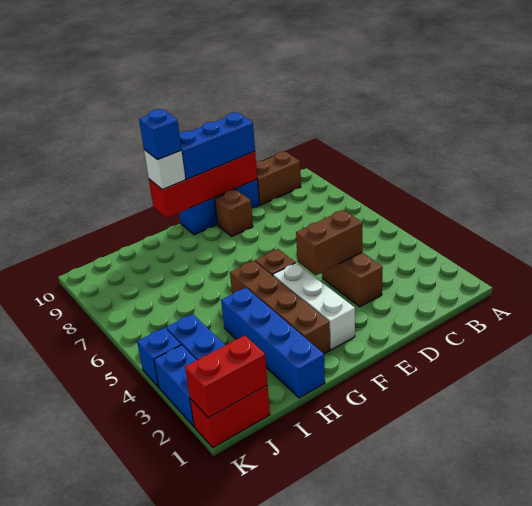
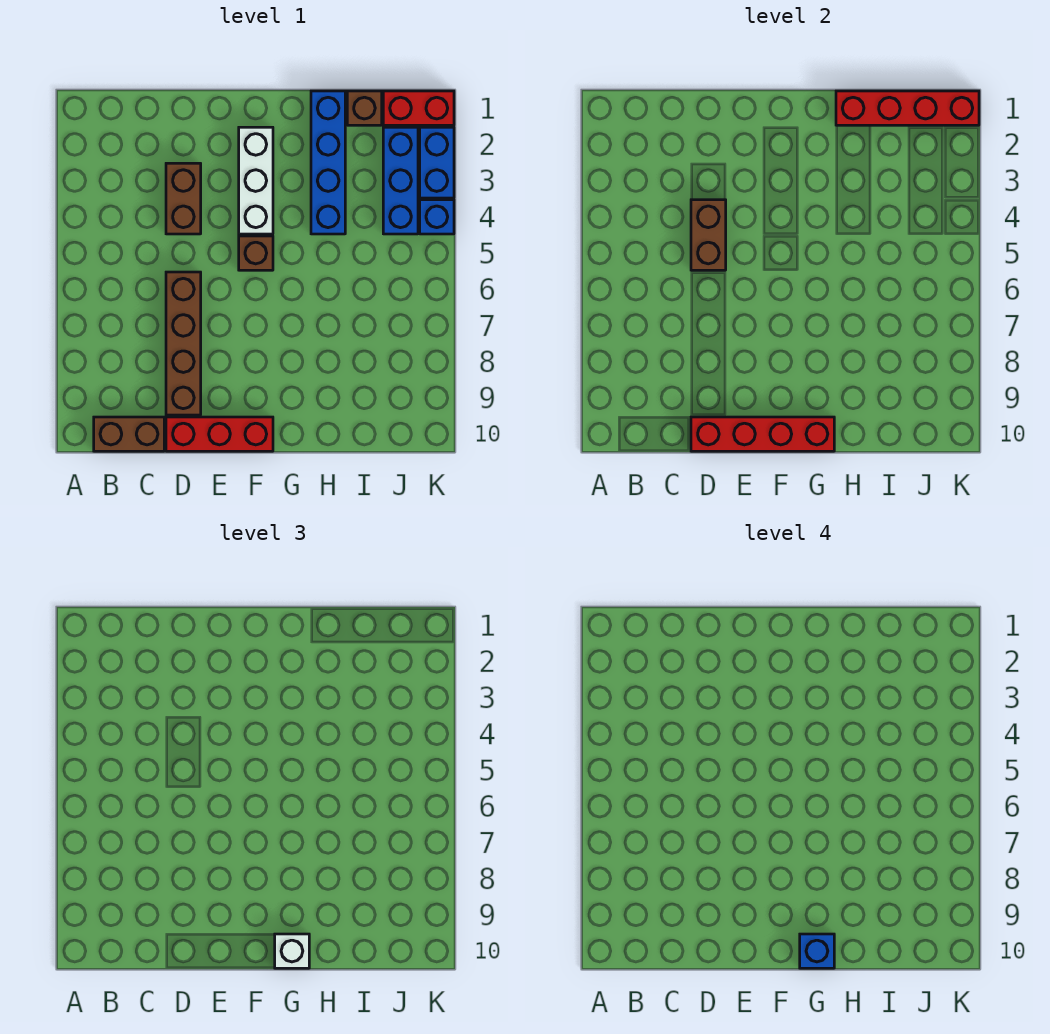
brown brick D4:E4 level 2 -> brown brick D4:D5 level 2
blue brick D10:F10 level 1 -> red brick D10:F10 level 1
blue brick D10:F10 level 3 -> none
brown brick E9 level 1 -> brown brick I1 level 1
brown brick G2:G5 level 1 -> brown brick D6:D9 level 1
red brick J1:K1 level 2 -> red brick H1:K1 level 2

